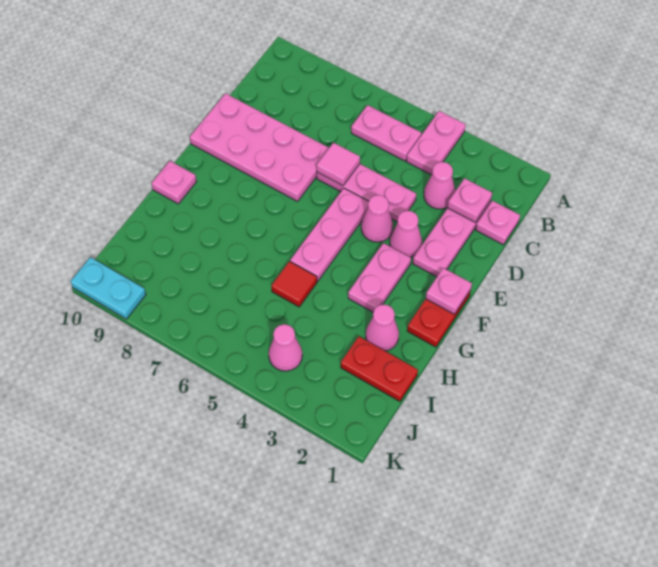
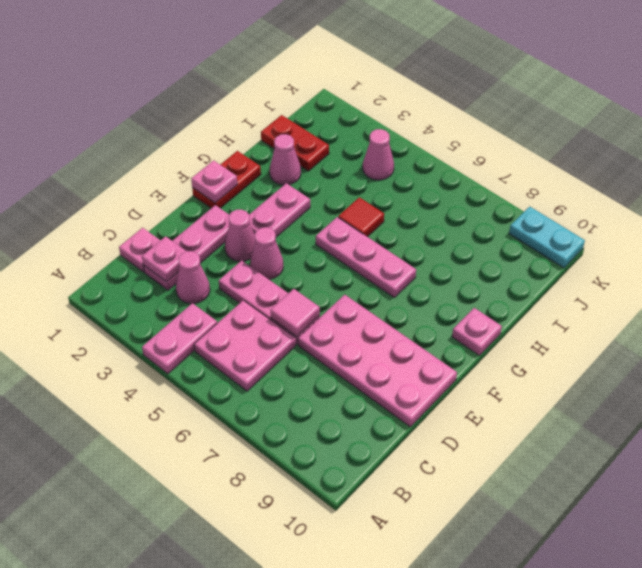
pink plate B5:B6 level 1 -> pink plate B5:C6 level 1
pink plate E5:G5 level 1 -> pink plate G5:G7 level 1

